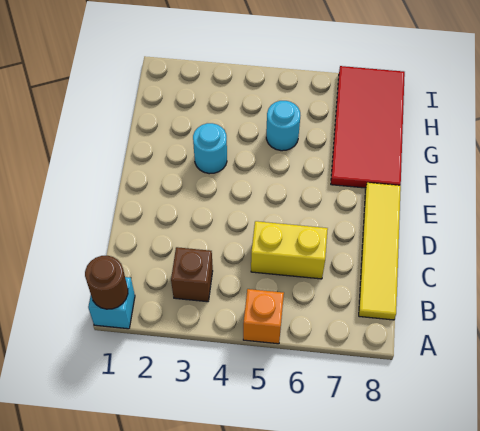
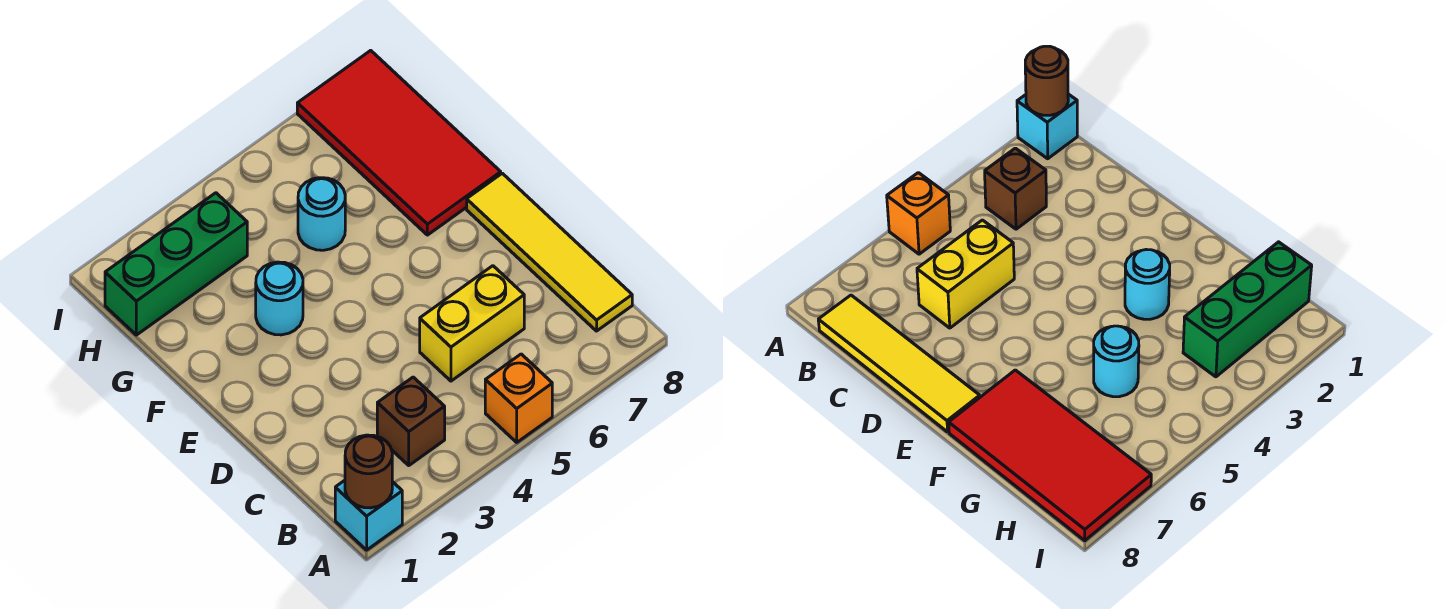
none -> green brick H1:H3 level 1

